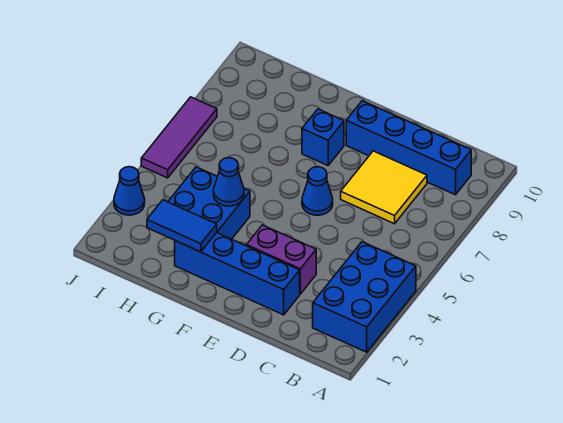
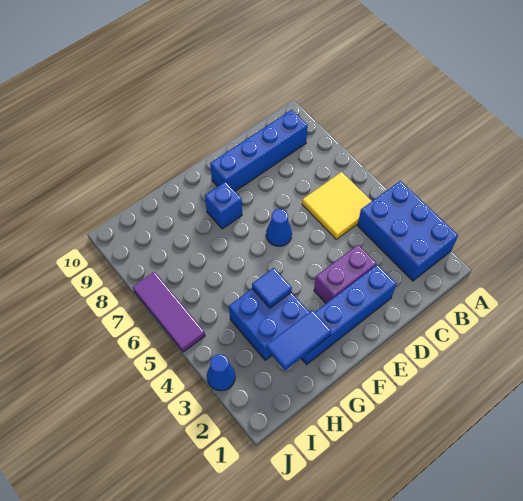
yellow tile C7:D8 level 1 -> yellow tile B5:C6 level 1
blue cone G4 level 2 -> blue tile G4 level 2

